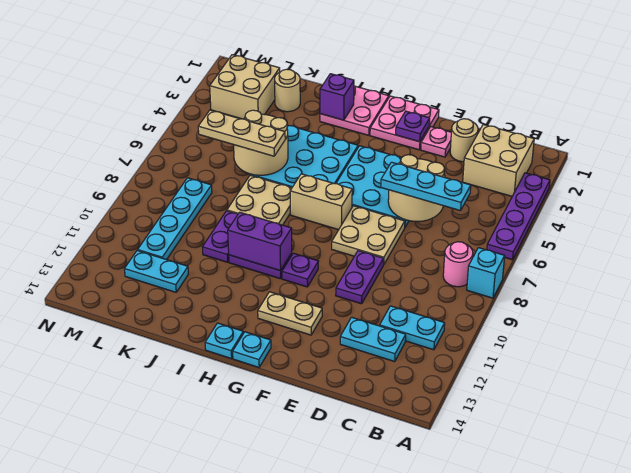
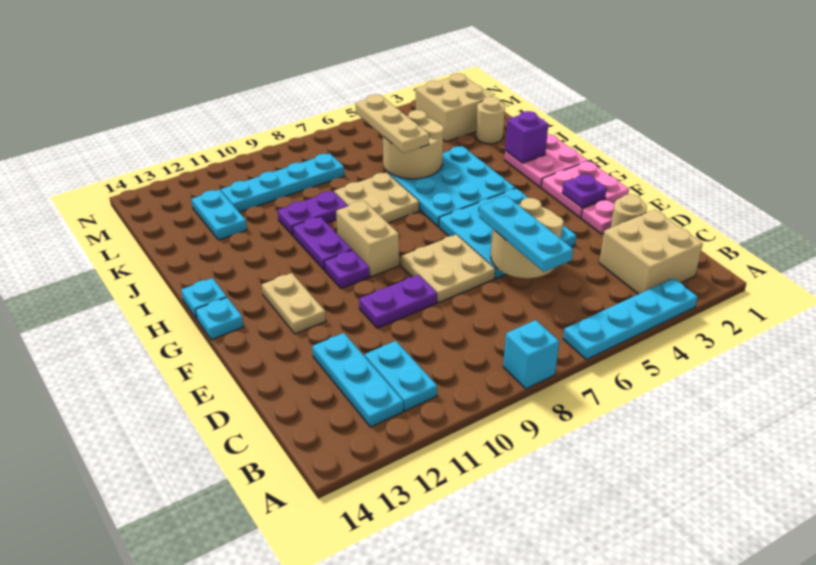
purple plate A3:A6 level 1 -> cyan plate A3:A6 level 1
pink round brick B8 level 1 -> none
cyan plate C12:D12 level 1 -> cyan plate B12:D12 level 1
tan brick G7:H7 level 1 -> tan brick G9:H9 level 1
purple brick H10:I10 level 2 -> none

